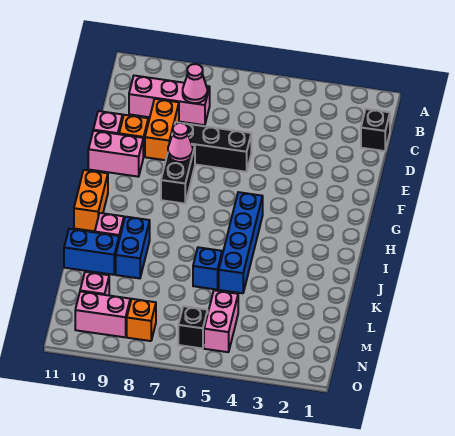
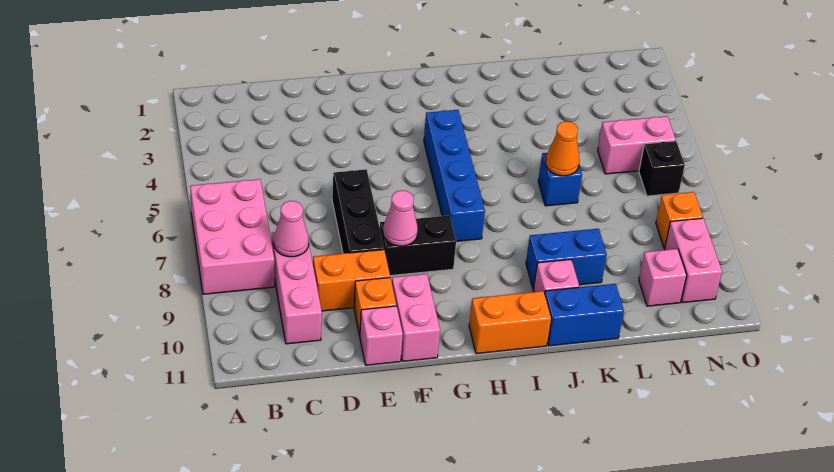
none -> pink brick A6:B8 level 1
black brick C1 level 1 -> none
blue brick H5:K5 level 1 -> blue brick H4:H7 level 1
none -> orange cone K6 level 2
blue brick K10:K11 level 1 -> blue brick J11:K11 level 1

